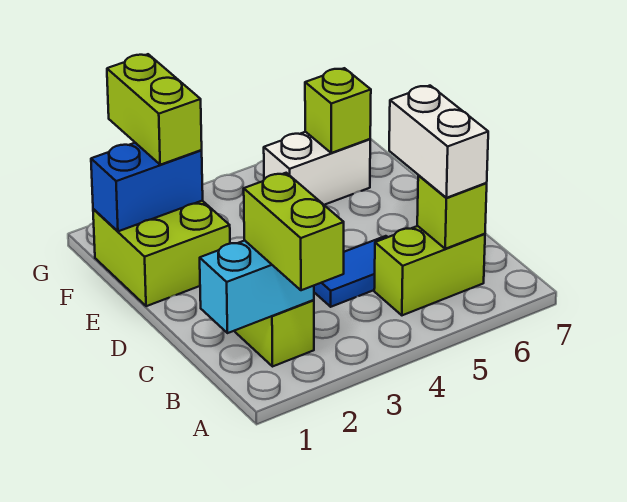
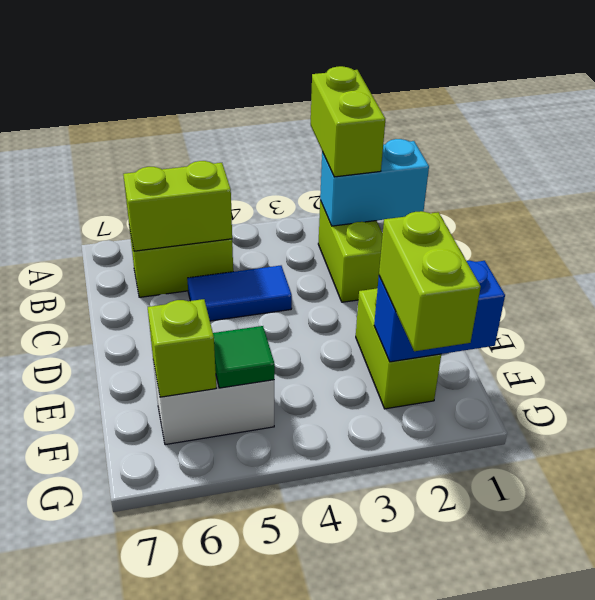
lime brick B6 level 2 -> lime brick B5:B6 level 2
white brick B6:C6 level 3 -> none
lime brick E1:F2 level 1 -> lime brick E2:F2 level 1
none -> green tile F5 level 2

